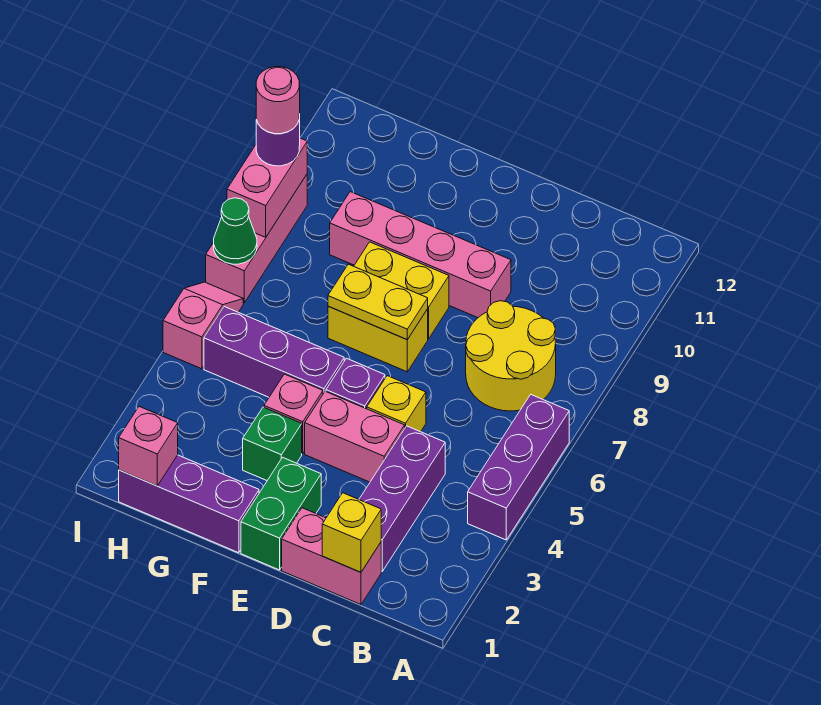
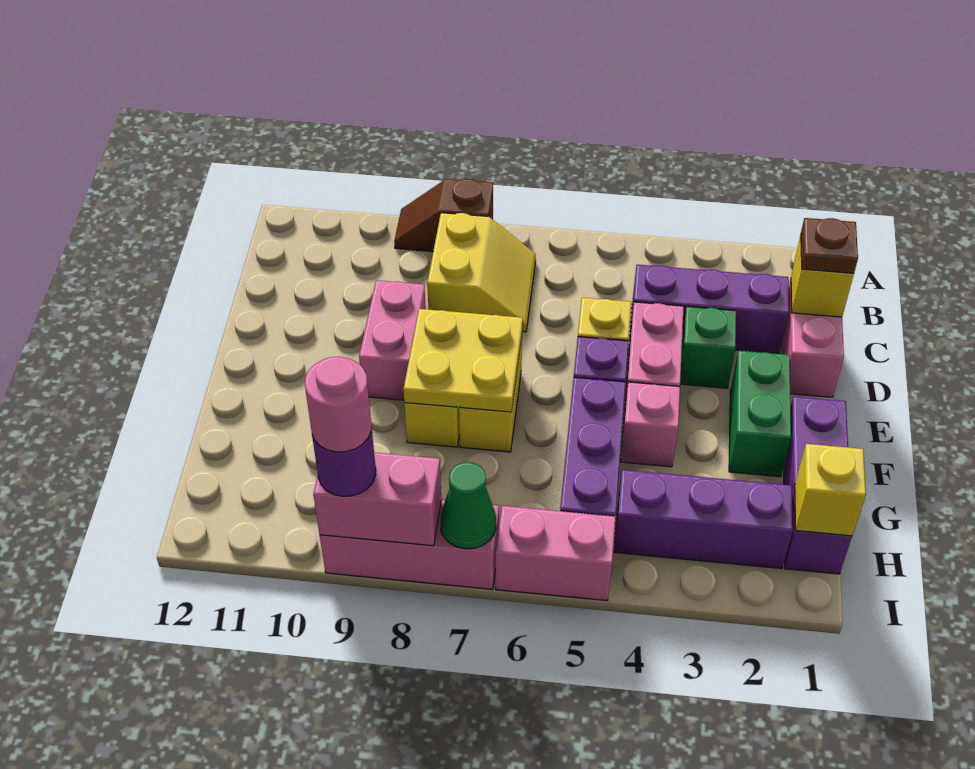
purple brick A4:A6 level 1 -> purple brick H2:H4 level 1
none -> brown slope A8:A9 level 1 top 8
yellow round brick B7:C8 level 1 -> yellow slope B7:C8 level 1 top 8
none -> brown plate C1 level 3
pink brick D9:G9 level 1 -> pink brick D9:E9 level 1
green brick E1:E2 level 1 -> green brick E2:F2 level 1
yellow plate E7:F7 level 2 -> yellow plate E7:F8 level 2
green brick F3 level 1 -> green brick D3 level 1
pink brick H1 level 2 -> yellow brick H1 level 2
pink slope I5:I6 level 1 top 5 -> pink brick I5:I6 level 1

